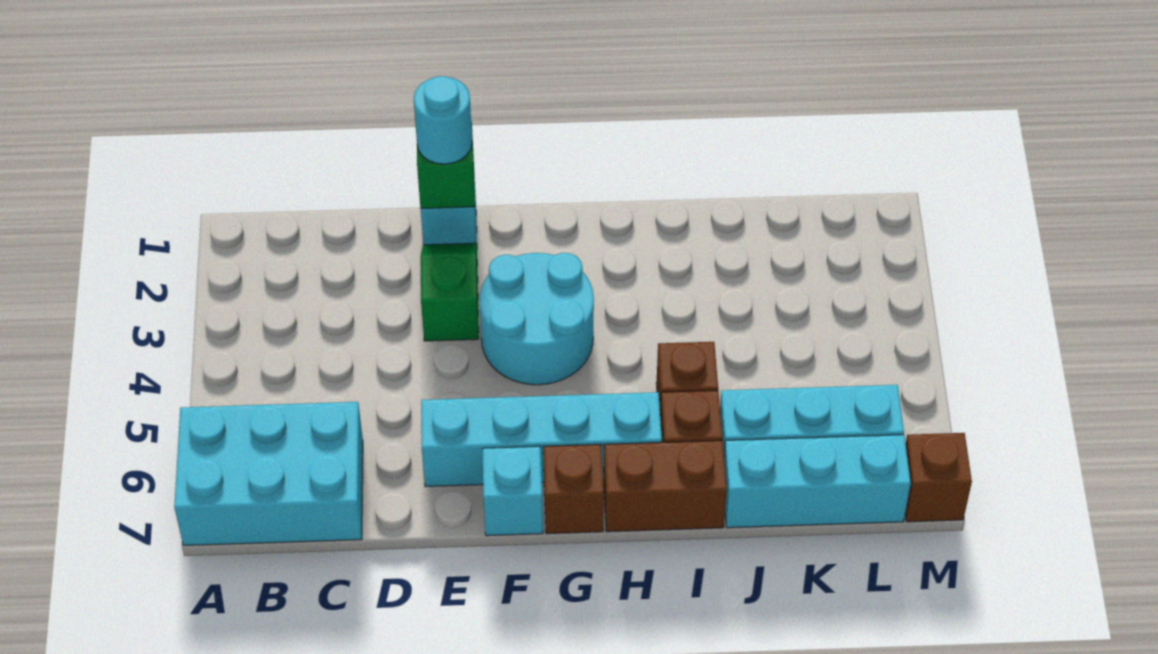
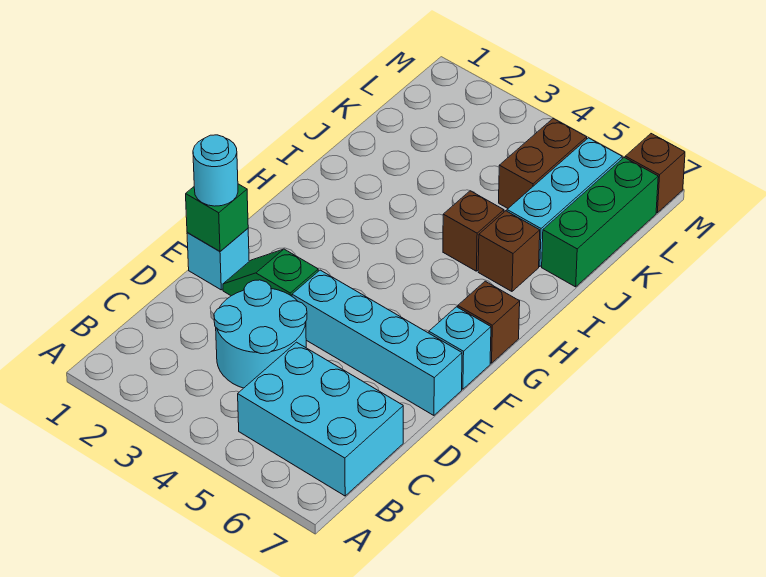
cyan brick A6:C7 level 1 -> cyan brick B5:C7 level 1
cyan brick E6:H6 level 1 -> cyan brick E4:E7 level 1
cyan round brick F3:G4 level 1 -> cyan round brick C3:D4 level 1
brown brick H7:I7 level 1 -> brown brick K5:L5 level 1
cyan brick J7:L7 level 1 -> green brick J7:L7 level 1

